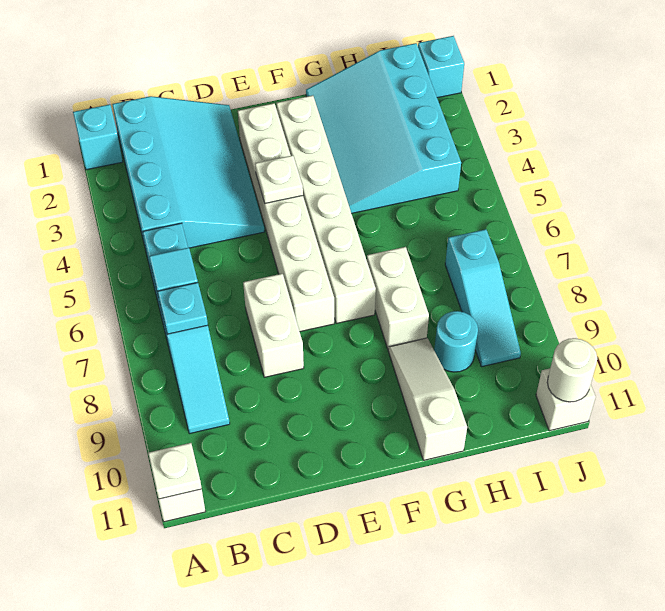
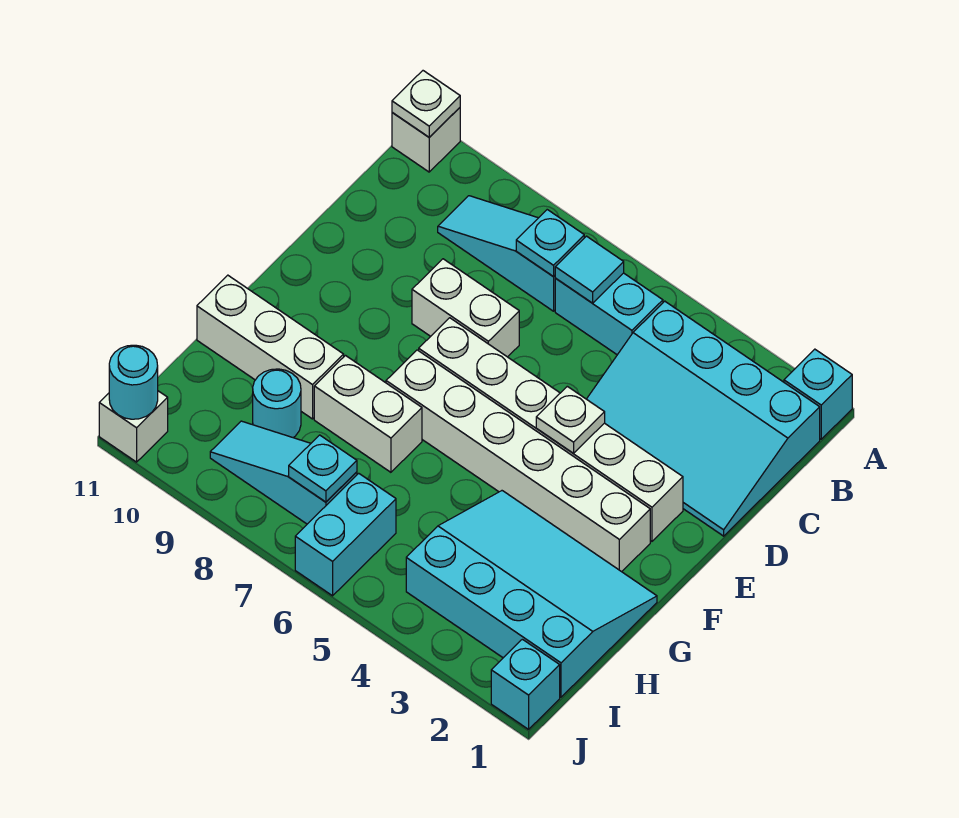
white slope G9:G11 level 1 top 11 -> white brick G9:G11 level 1
none -> cyan brick I6:J6 level 1
none -> cyan plate I7 level 2
white round brick J11 level 2 -> cyan round brick J11 level 2

